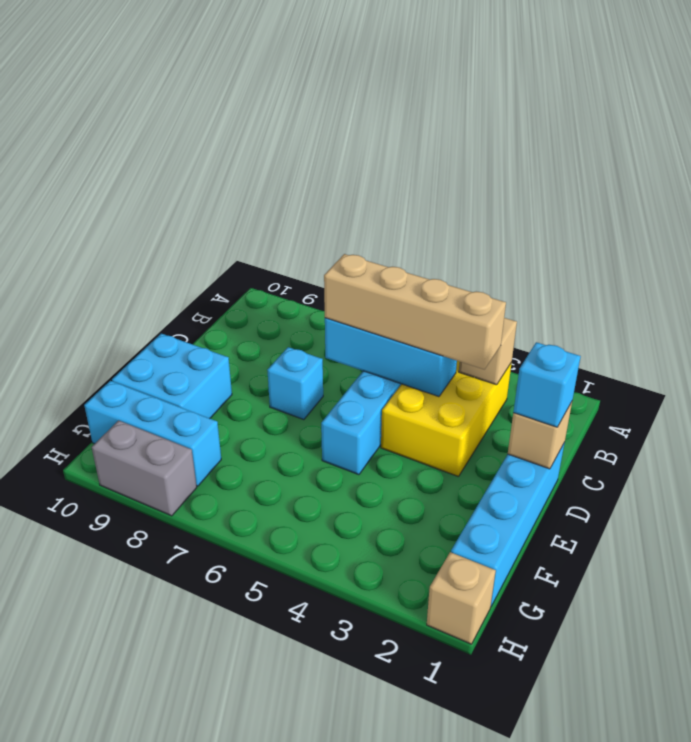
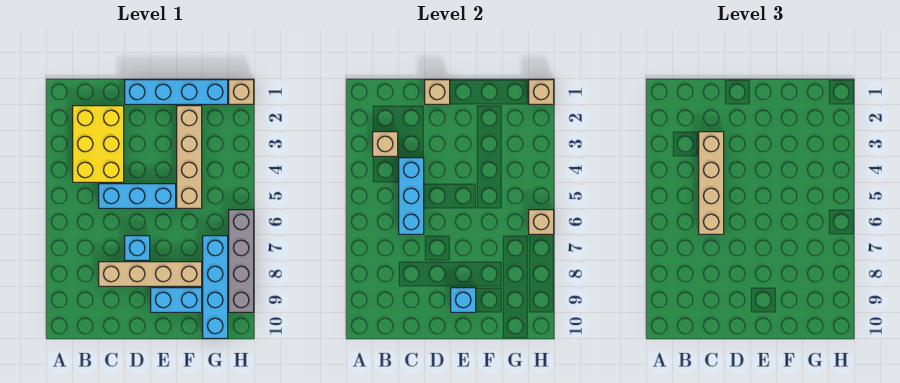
yellow brick B3:D4 level 1 -> yellow brick B2:C4 level 1
none -> tan brick C8:F8 level 1
cyan brick D1 level 3 -> cyan brick E9 level 2
cyan brick E9:F10 level 1 -> cyan brick E9:F9 level 1
none -> tan brick F2:F5 level 1
cyan brick G8:G10 level 1 -> cyan brick G7:G10 level 1
none -> tan brick H1 level 2
none -> tan brick H6 level 2
grey brick H8:H9 level 1 -> grey brick H6:H9 level 1

